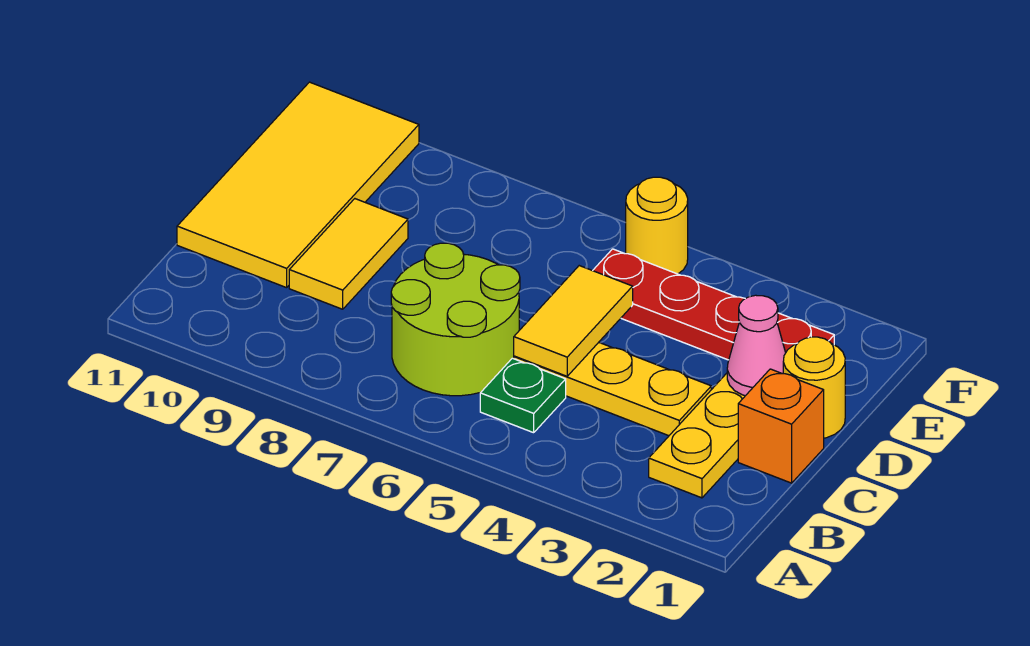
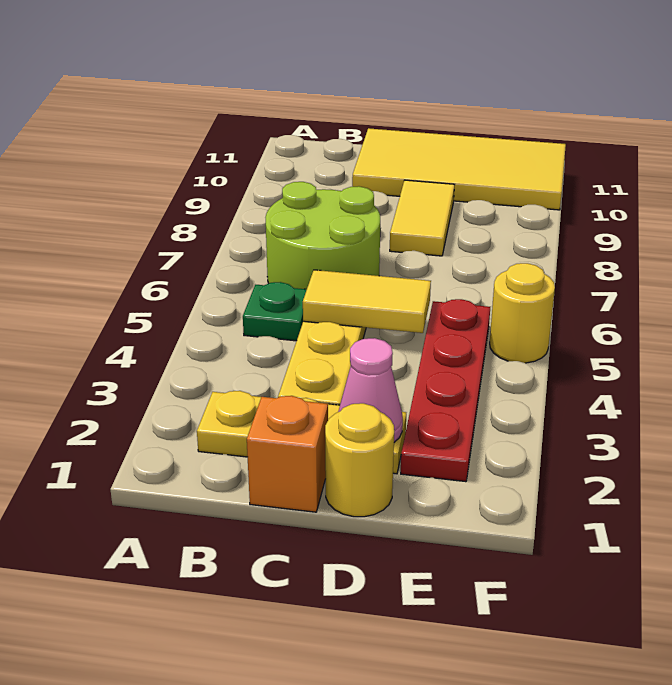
yellow tile C9:D9 level 1 -> yellow tile D8:D9 level 1

